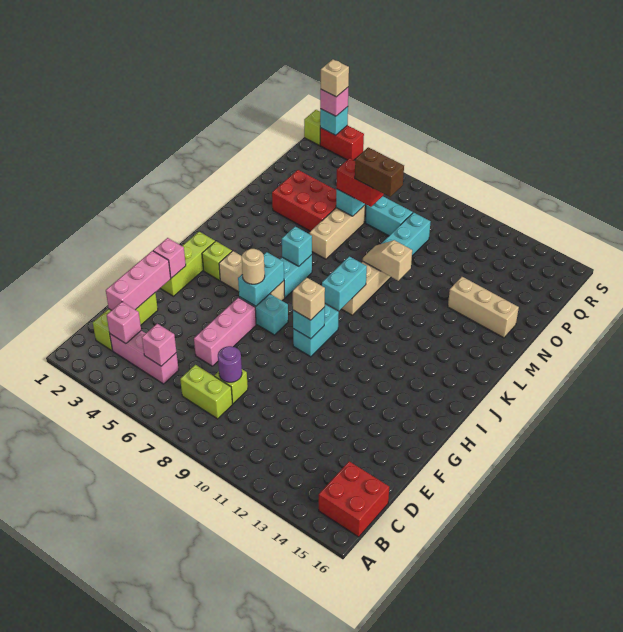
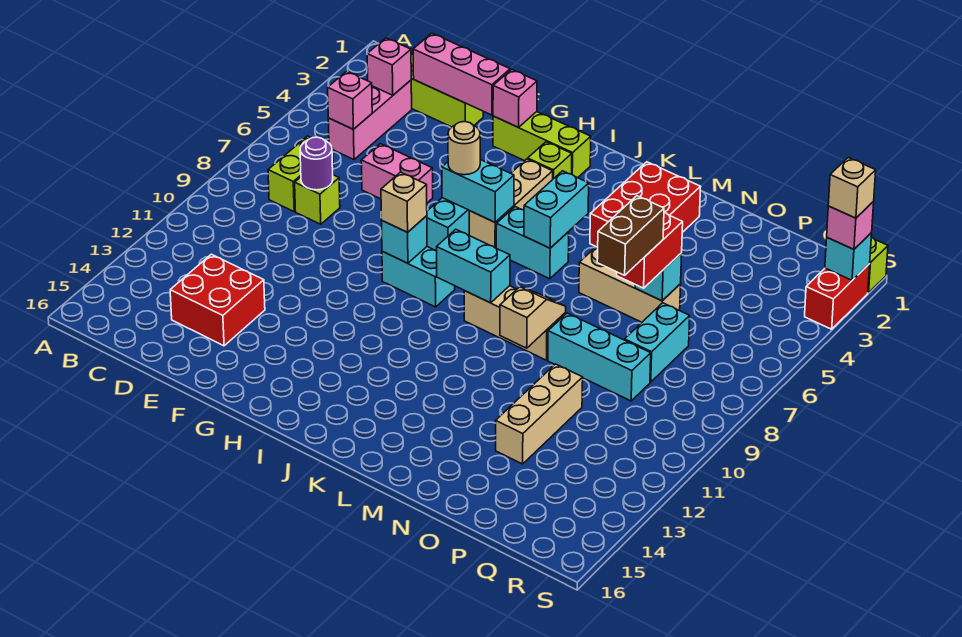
red brick B15:C16 level 1 -> red brick D13:E14 level 1
pink brick E6:G6 level 1 -> pink brick E6:F6 level 1
cyan brick K6 level 2 -> cyan brick K5:K6 level 2
red brick N3:O5 level 1 -> red brick L2:M4 level 1
tan brick N13:N15 level 1 -> tan brick O11:O13 level 1

